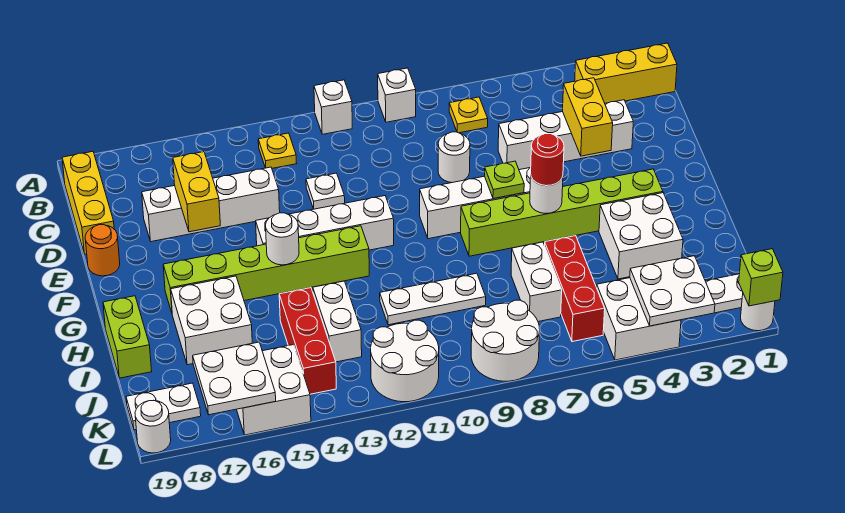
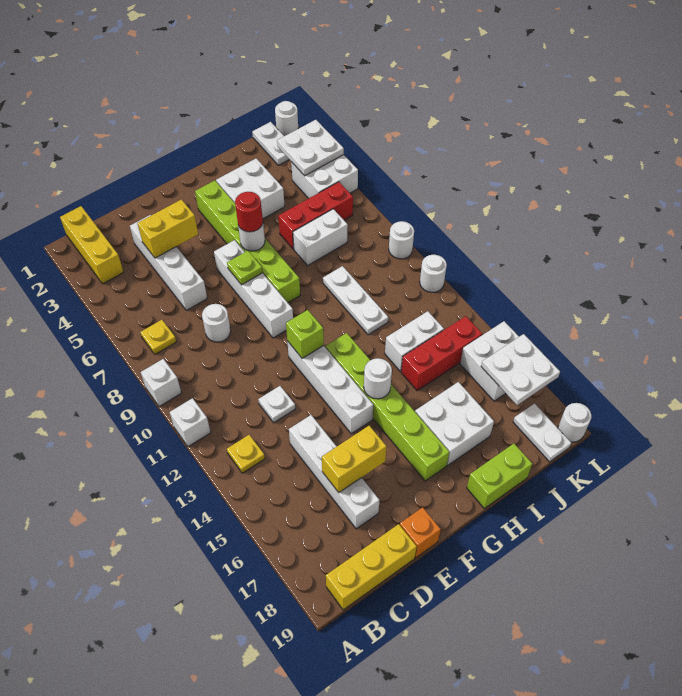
orange round brick E19 level 1 -> orange brick E19 level 1
white round brick K8:L9 level 1 -> white round brick L9 level 1
white round brick K11:L12 level 1 -> white round brick L11 level 1
lime brick L1 level 2 -> lime brick F11 level 2

